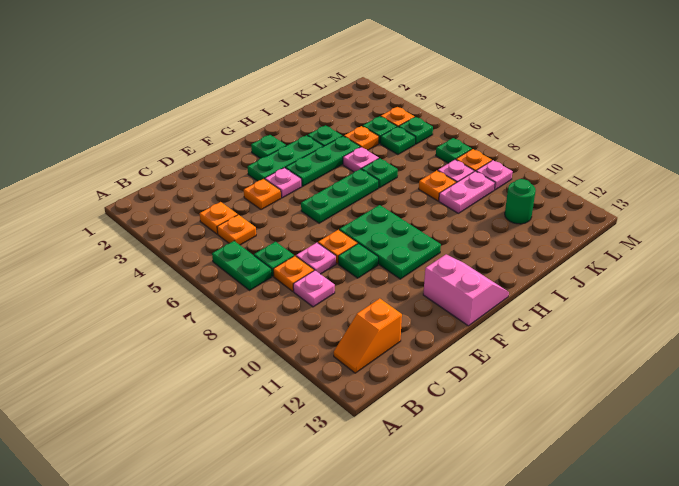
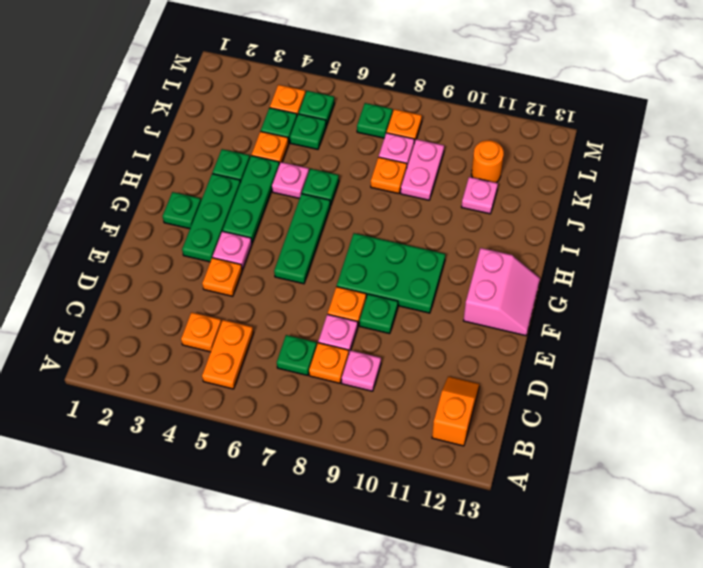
green plate B6:B7 level 1 -> none
orange slope B12:C12 level 1 top C -> orange slope B12:C12 level 1 top B
orange plate C5 level 1 -> orange plate B5:C5 level 1
pink slope F12:G13 level 1 top F -> pink slope F12:G13 level 1 top 12
green round brick K11 level 1 -> orange round brick K11 level 1
pink plate L9 level 1 -> pink plate J11 level 1

